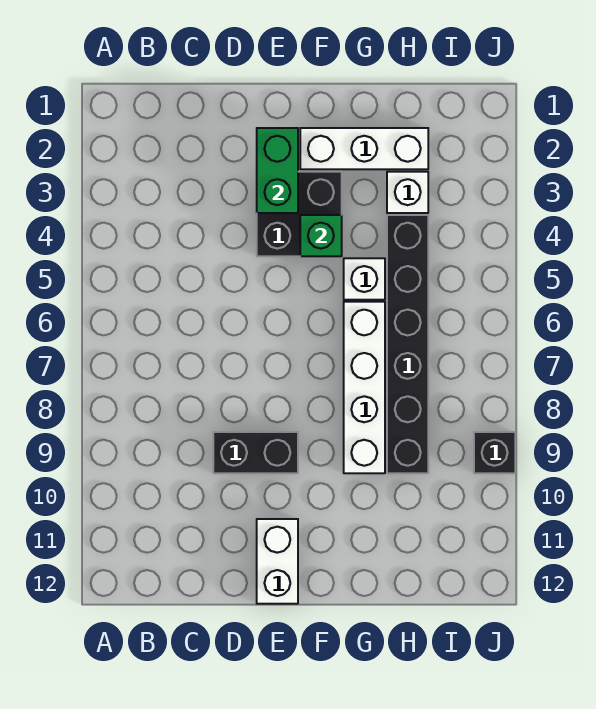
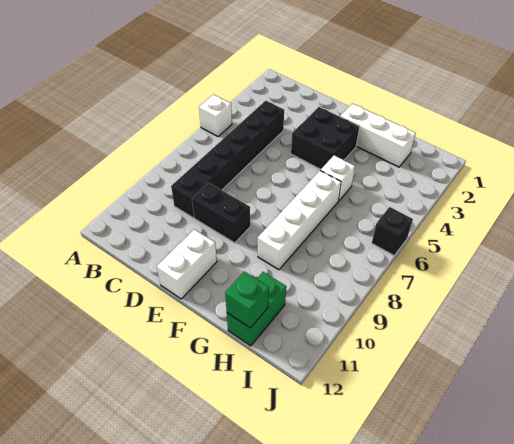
green brick E2:E3 level 2 -> green brick H11:H12 level 1
green brick F4 level 2 -> green brick H12 level 2
white brick H3 level 1 -> white brick A5 level 1
black brick H4:H9 level 1 -> black brick C4:C9 level 1
black brick J9 level 1 -> black brick J6 level 1

